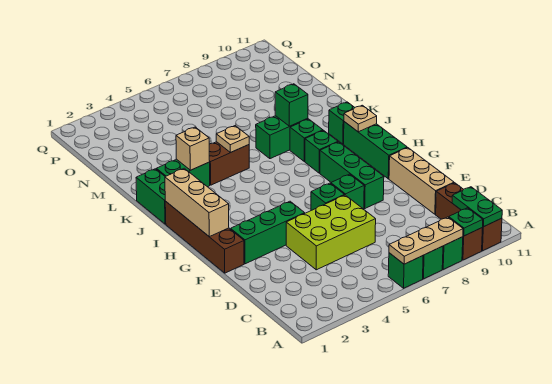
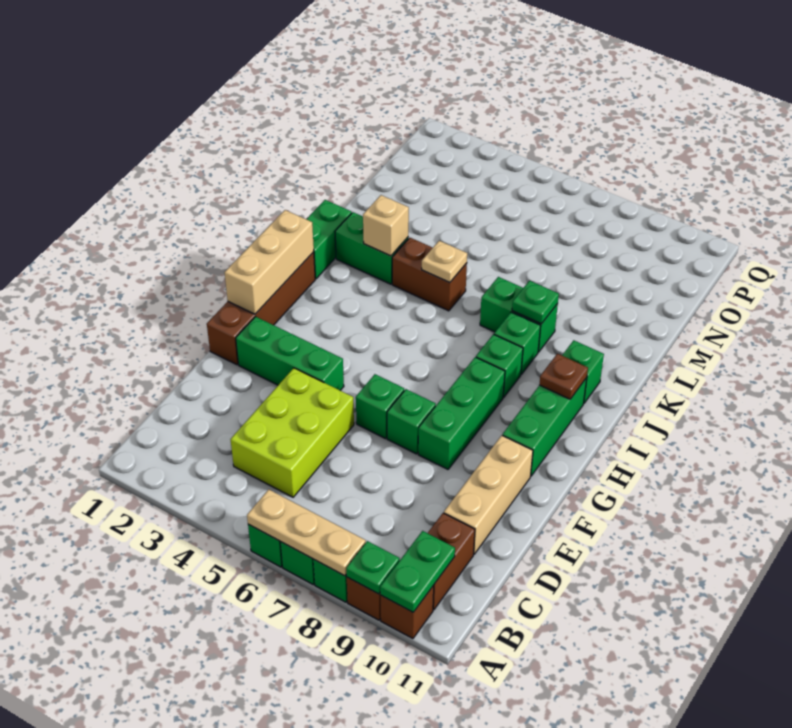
lime brick D4:E6 level 1 -> lime brick C4:E5 level 1
tan plate I10 level 2 -> brown plate I10 level 2
green brick K8 level 2 -> green plate K8 level 2

